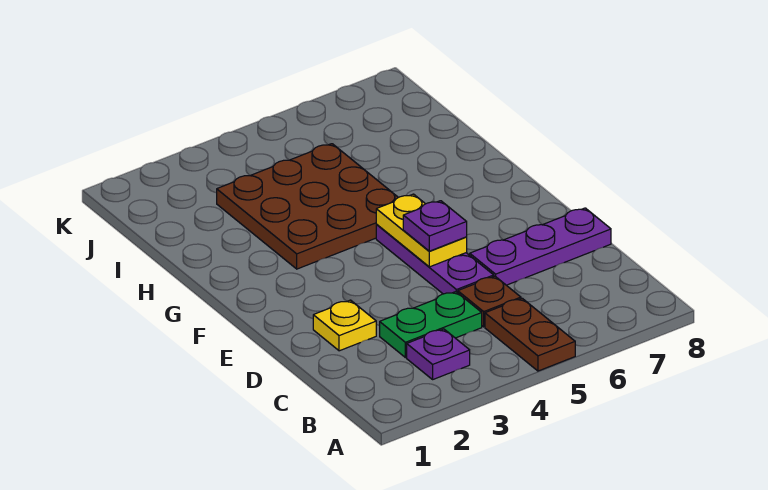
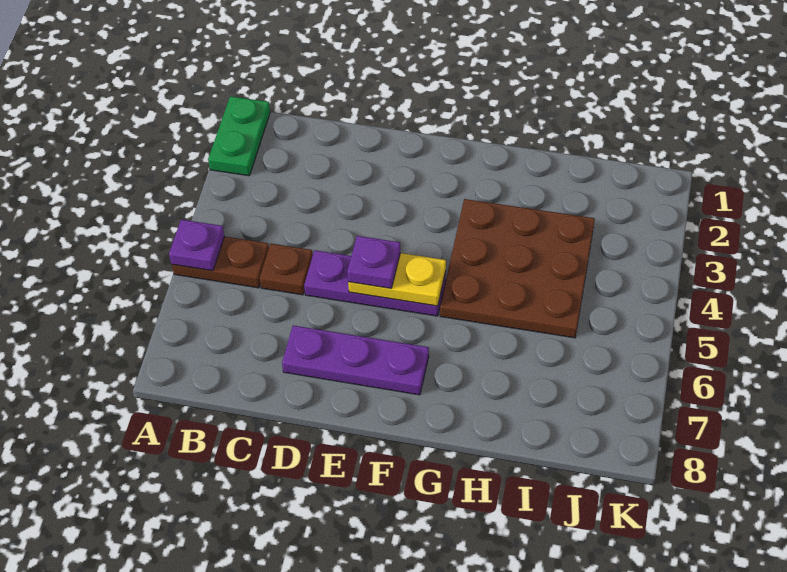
purple plate B3 level 1 -> purple plate A5 level 2
green plate C3:C4 level 1 -> green plate A1:A2 level 1
yellow plate D2 level 1 -> none
purple plate D6:D8 level 1 -> purple plate D7:F7 level 1

